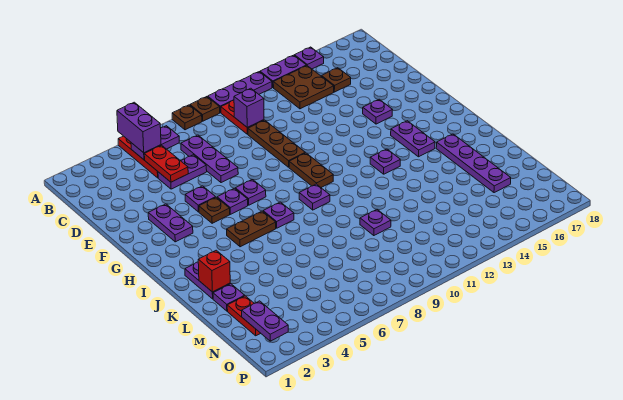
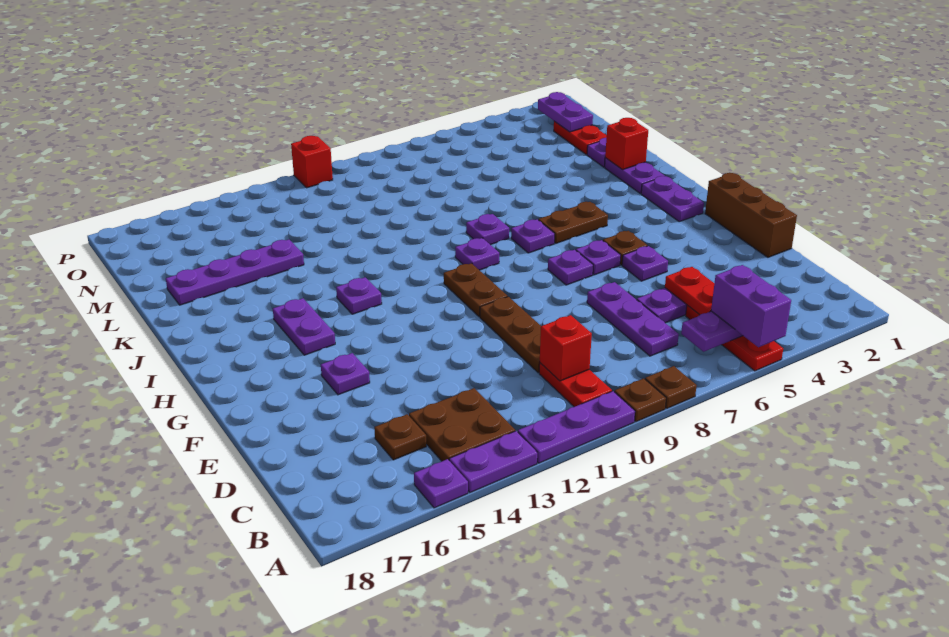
purple brick C10 level 2 -> red brick C10 level 2
none -> brown brick E1:G1 level 1
purple plate F3:G3 level 1 -> purple plate H2:I2 level 1
purple plate J16:M16 level 1 -> purple plate L14:L17 level 1
purple plate L10 level 1 -> purple plate J8 level 1
none -> red brick P11 level 1

